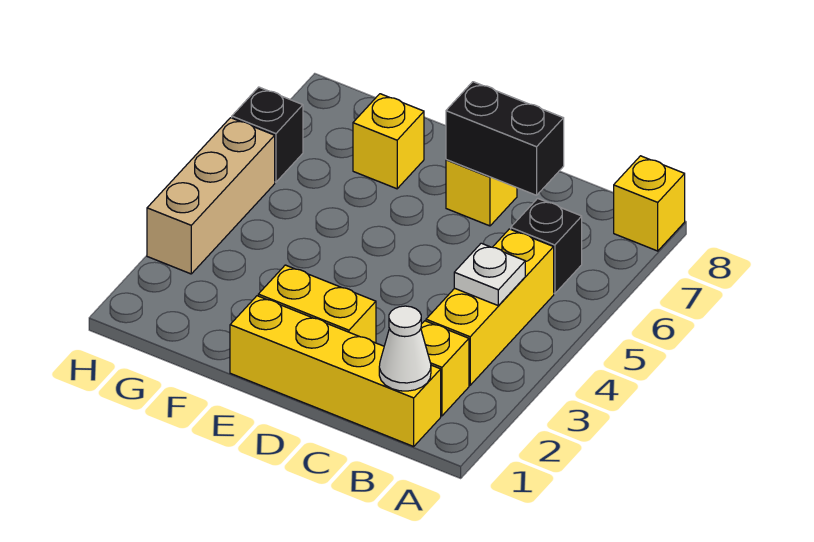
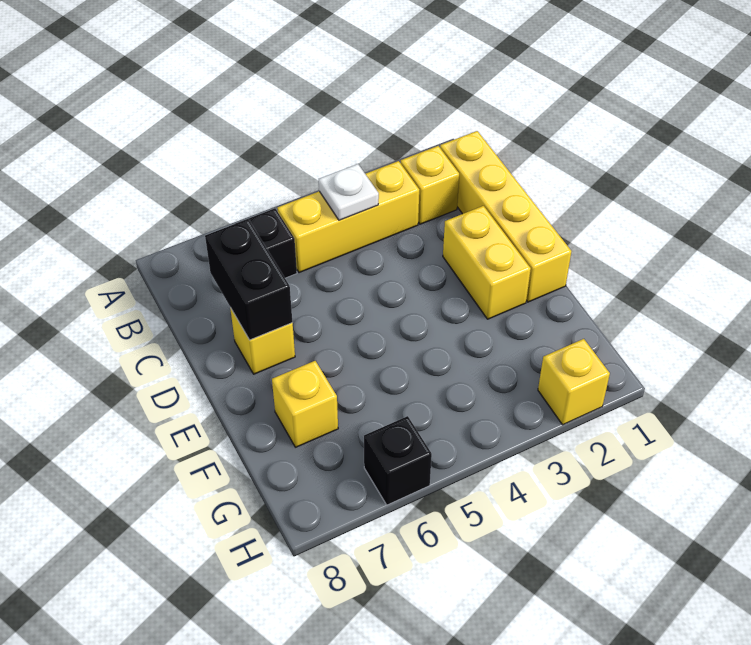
yellow brick A8 level 1 -> yellow brick H2 level 1
white cone B1 level 2 -> none
tan brick H3:H5 level 1 -> none

